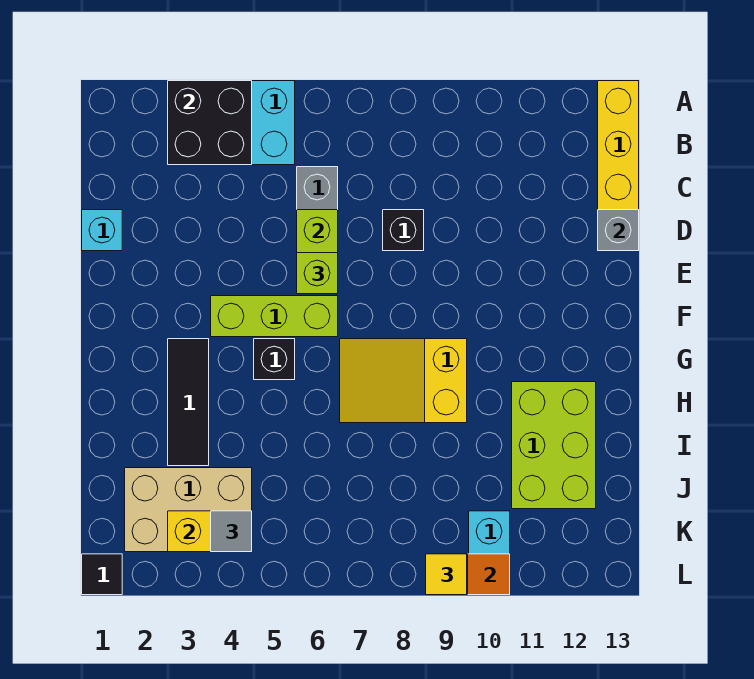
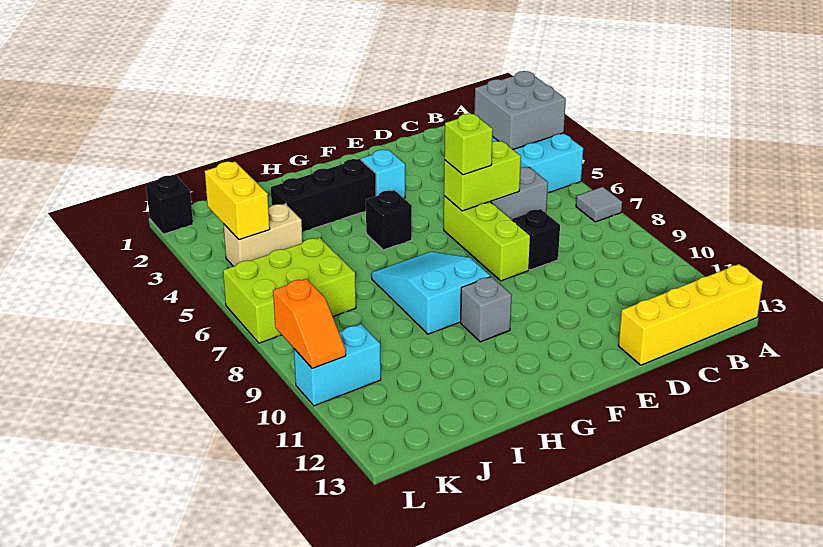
black brick A3:B4 level 2 -> grey brick A3:B4 level 2
cyan brick D1 level 1 -> cyan brick F3 level 1
grey brick D13 level 2 -> grey brick G10 level 1
lime brick F4:F6 level 1 -> lime brick E6:E8 level 1
black tile G3:I3 level 1 -> black brick G3:I3 level 1
yellow slope G7:H9 level 1 top 9 -> cyan slope G7:H9 level 1 top 9
lime brick H11:J12 level 1 -> lime brick J6:L7 level 1
tan brick J2:K4 level 1 -> tan brick J4:K4 level 1
grey tile K4 level 3 -> grey tile A7 level 1
black tile L1 level 1 -> black brick L1 level 1
yellow tile L9 level 3 -> none

